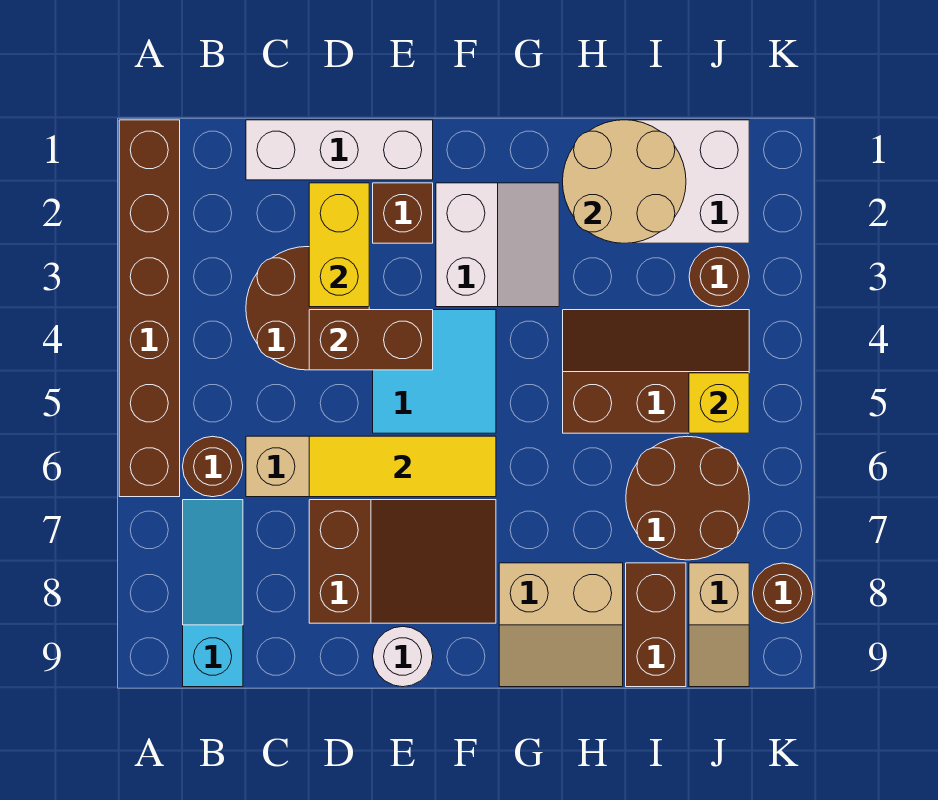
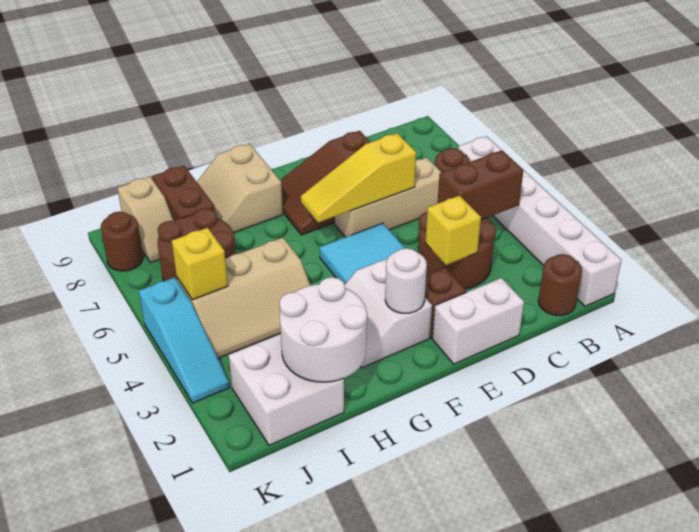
brown brick A1:A6 level 1 -> white brick A1:A6 level 1
cyan slope B7:B9 level 1 top 9 -> cyan slope K3:K5 level 1 top 5
white brick C1:E1 level 1 -> white brick D1:E1 level 1
yellow brick D2:D3 level 2 -> yellow brick D3 level 2
brown brick D4:E4 level 2 -> brown brick B4:C4 level 2
yellow tile D6:F6 level 2 -> yellow slope D6:F6 level 2 top D
white round brick E9 level 1 -> white round brick F2 level 2
tan slope G8:H9 level 1 top 8 -> tan slope G8:H9 level 1 top G
tan round brick H1:I2 level 2 -> white round brick H1:I2 level 2
brown slope H4:J5 level 1 top 5 -> tan slope H4:J5 level 1 top 5
brown round brick J3 level 1 -> brown round brick B1 level 1
tan slope J8:J9 level 1 top 8 -> tan slope J8:J9 level 1 top 9

